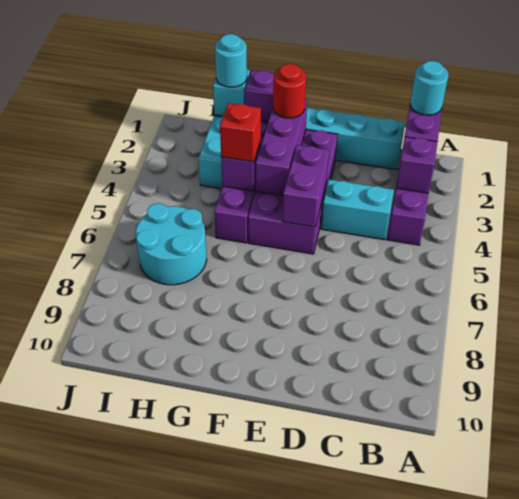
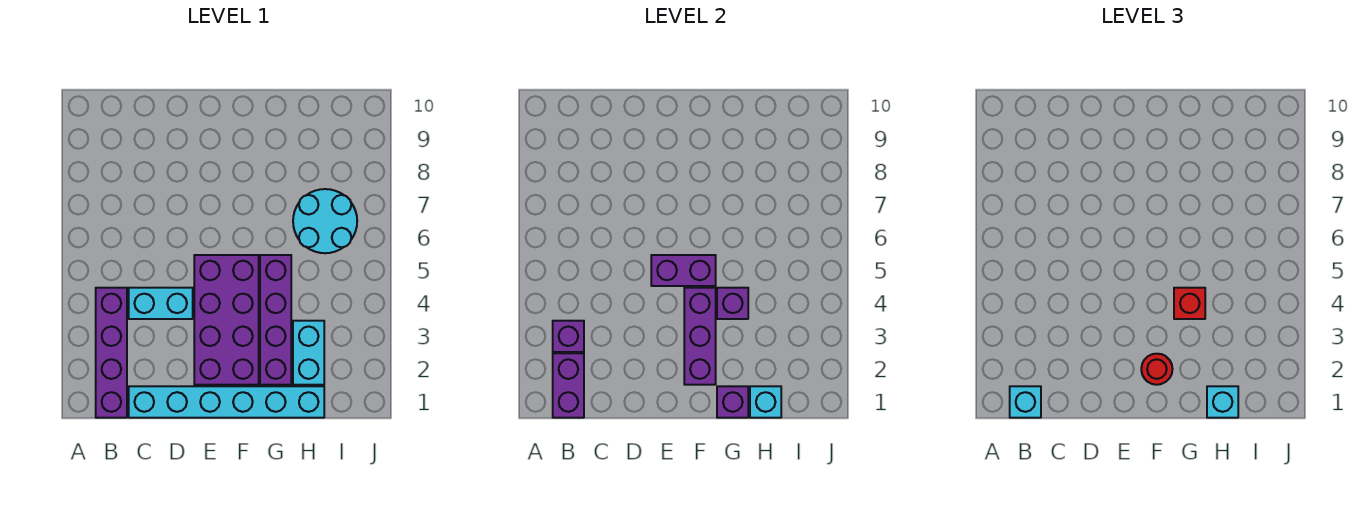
cyan round brick B1 level 3 -> cyan brick B1 level 3
purple brick E4:E5 level 2 -> purple brick E5:F5 level 2
cyan round brick H1 level 3 -> cyan brick H1 level 3

